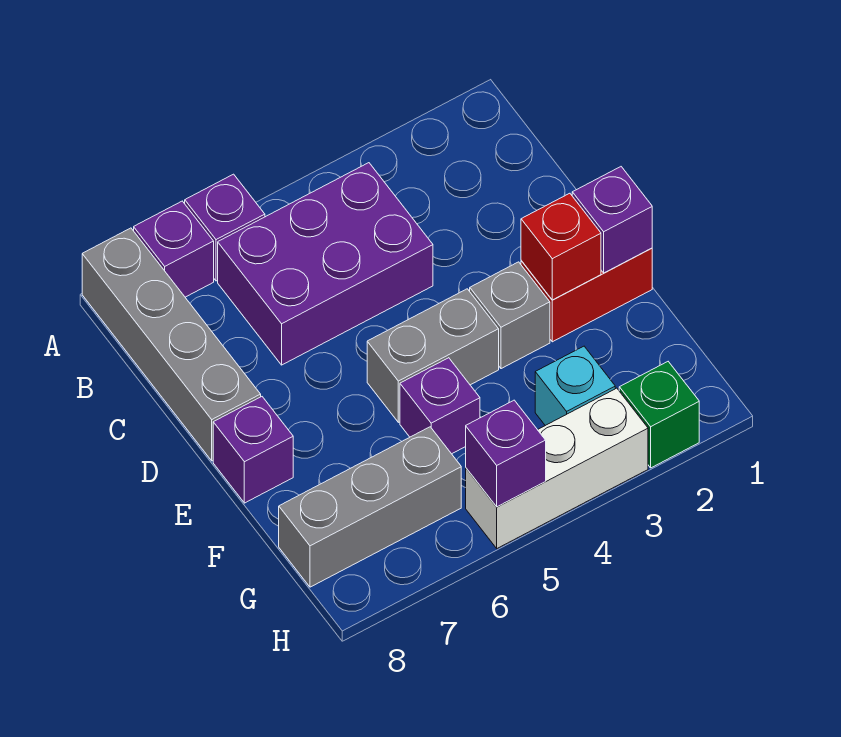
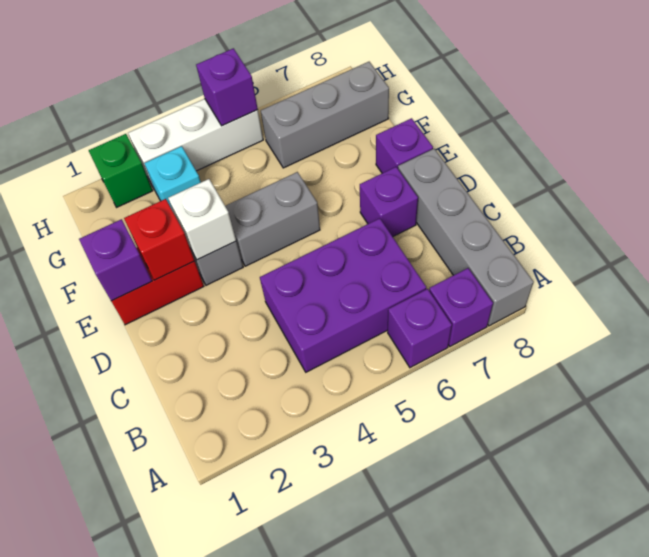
none -> white brick E3 level 2
purple brick F5 level 1 -> purple brick D7 level 1

